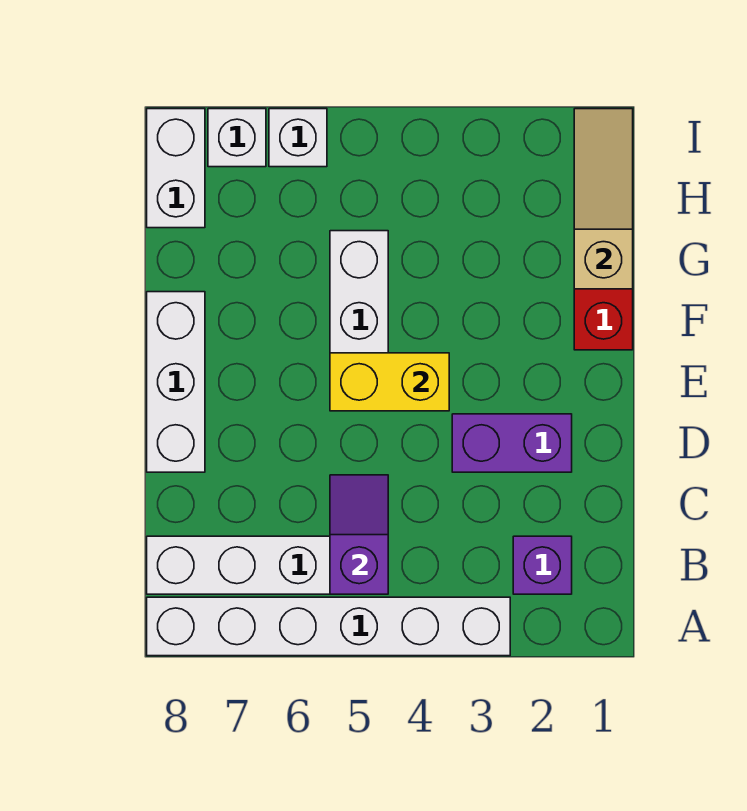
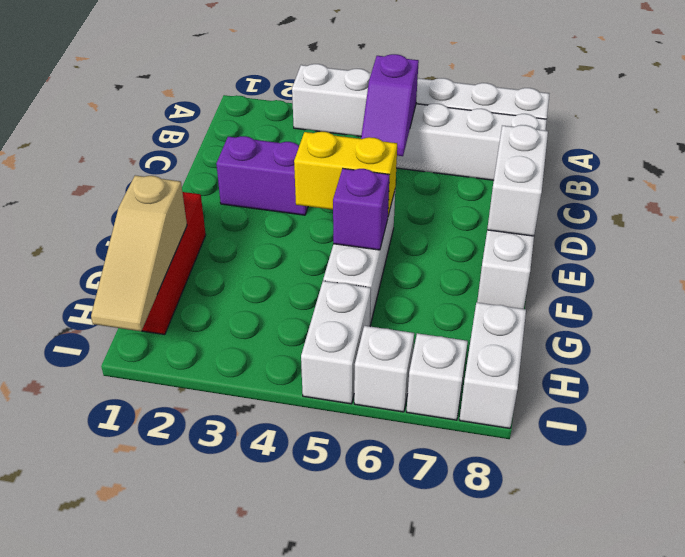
purple brick B2 level 1 -> purple brick F5 level 2
none -> white brick D8:E8 level 2
none -> white brick H5:I5 level 1

